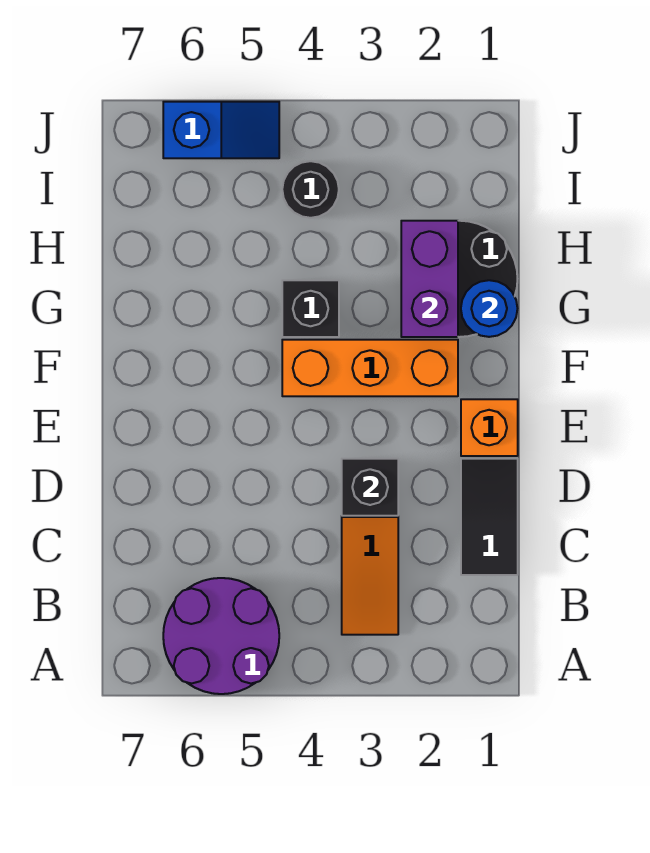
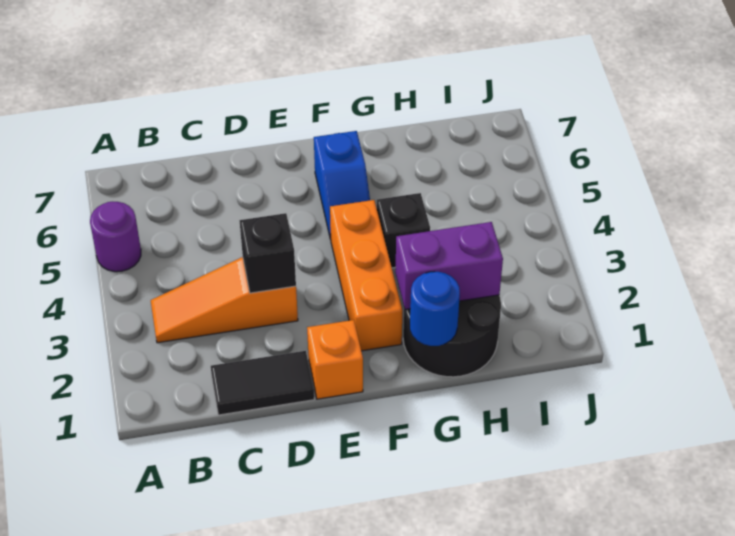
purple round brick A5:B6 level 1 -> purple round brick A5 level 1
black round brick I4 level 1 -> none
blue slope J5:J6 level 1 top 6 -> blue slope F5:F6 level 1 top 6

